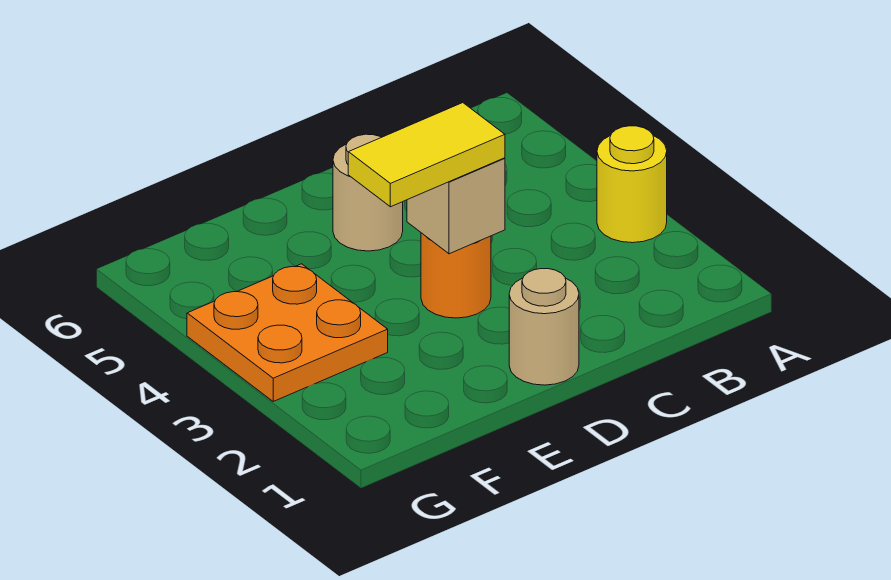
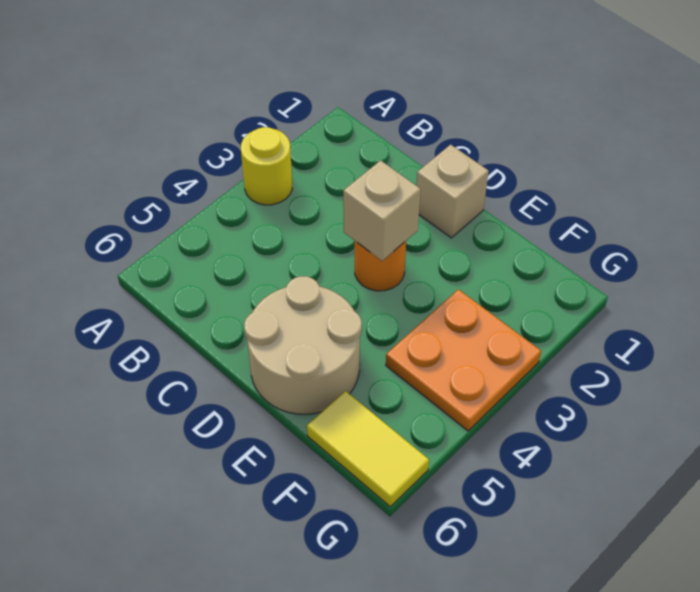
tan round brick D1 level 1 -> tan brick D1 level 1
yellow tile D3:E3 level 3 -> yellow tile F6:G6 level 1
tan round brick D5 level 1 -> tan round brick D5:E6 level 1

